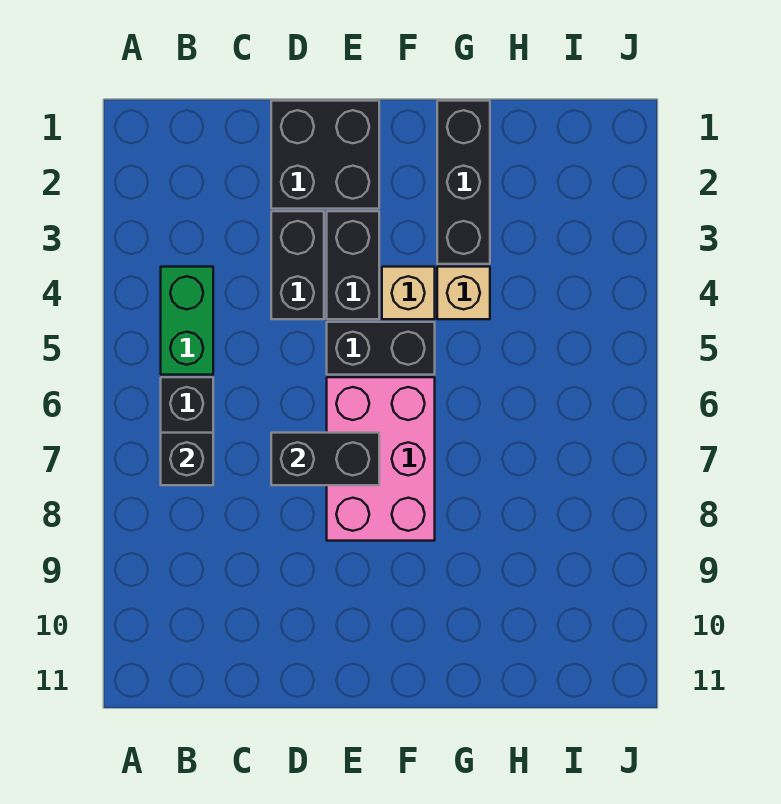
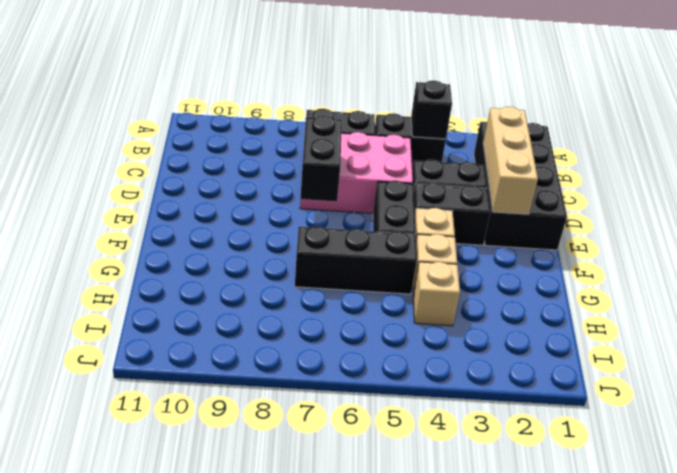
green brick B4:B5 level 1 -> black brick B4:B5 level 1
black brick B7 level 2 -> black brick B4 level 2
none -> tan brick C2:E2 level 2
black brick D1:E2 level 1 -> black brick B1:E2 level 1
pink brick E6:F8 level 1 -> pink brick C5:D7 level 1
black brick G1:G3 level 1 -> black brick G5:G7 level 1
none -> tan brick H4 level 1

